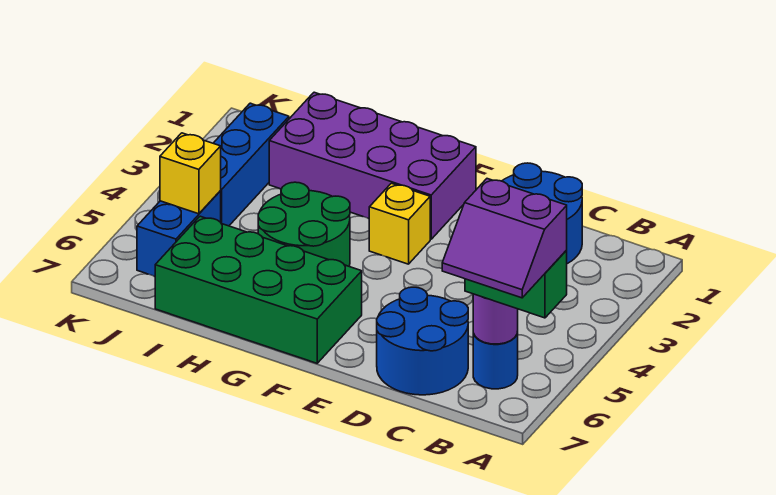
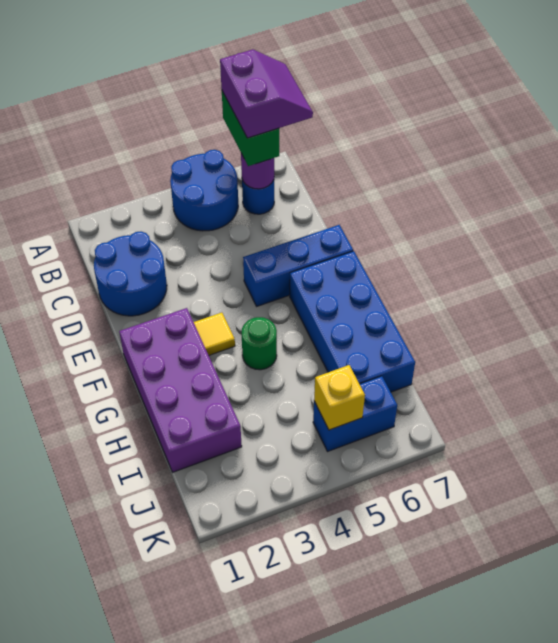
blue round brick C6:D7 level 1 -> blue round brick A4:B5 level 1
yellow brick F3 level 1 -> yellow tile F3 level 1
green brick F6:I7 level 1 -> blue brick F6:I7 level 1
green round brick G4:H5 level 1 -> green round brick G4 level 1
blue brick J2:J4 level 1 -> blue brick E5:E7 level 1

